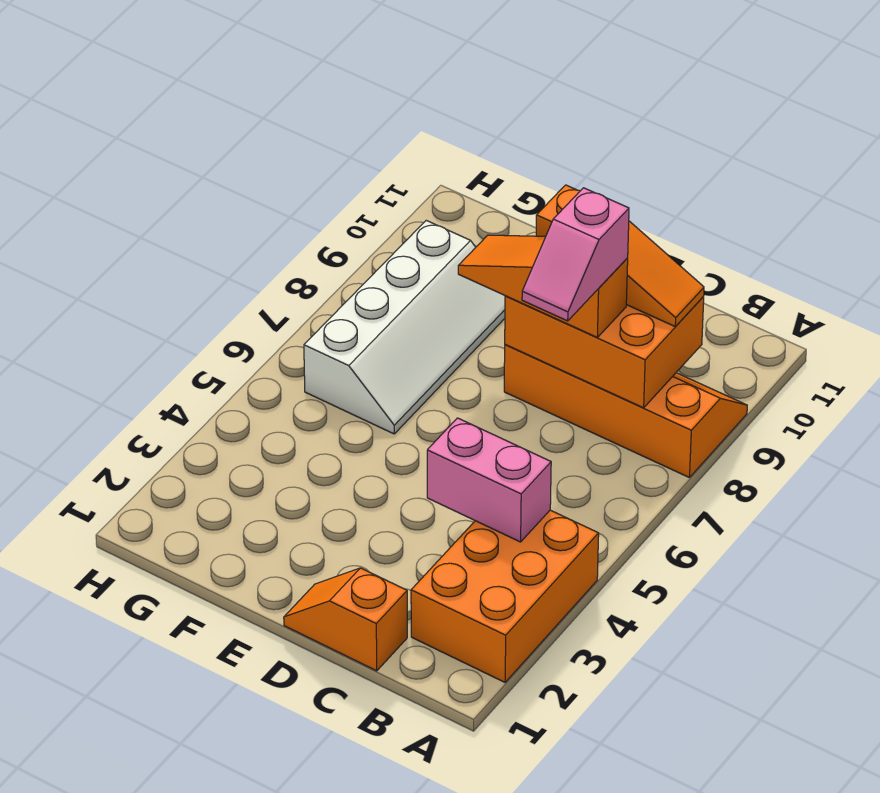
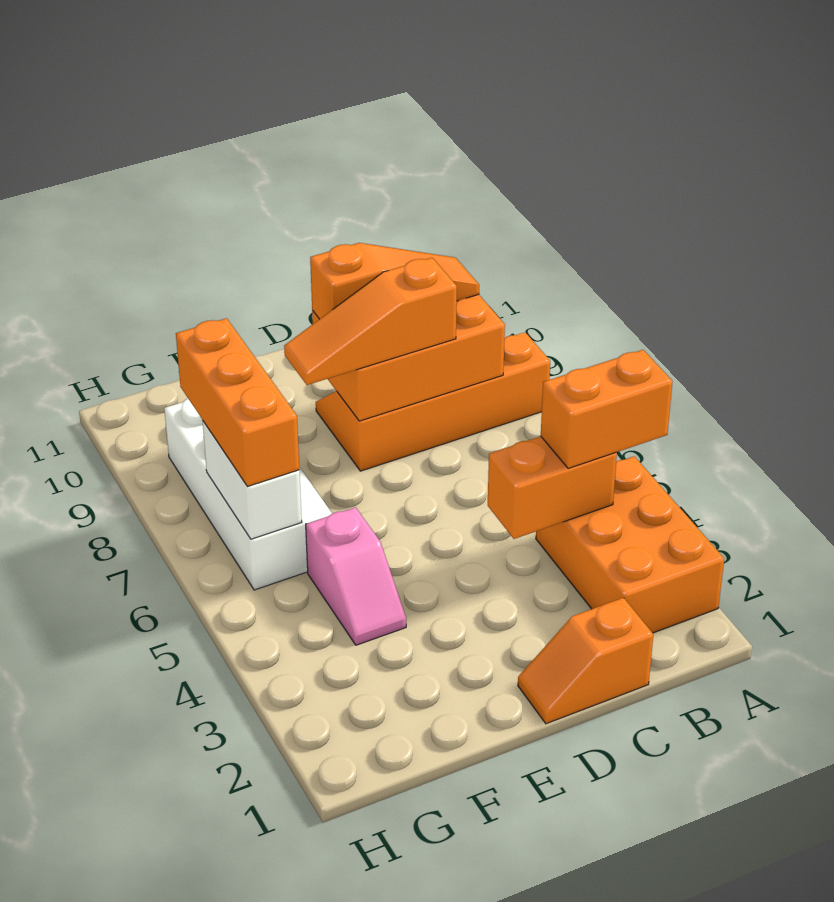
none -> orange brick A4:B4 level 3
pink brick B4:C4 level 2 -> orange brick B4:C4 level 2
pink slope C7:C8 level 4 top 8 -> pink slope F4:F5 level 1 top 5
none -> white brick G6:G7 level 2
none -> orange brick G6:G8 level 3

